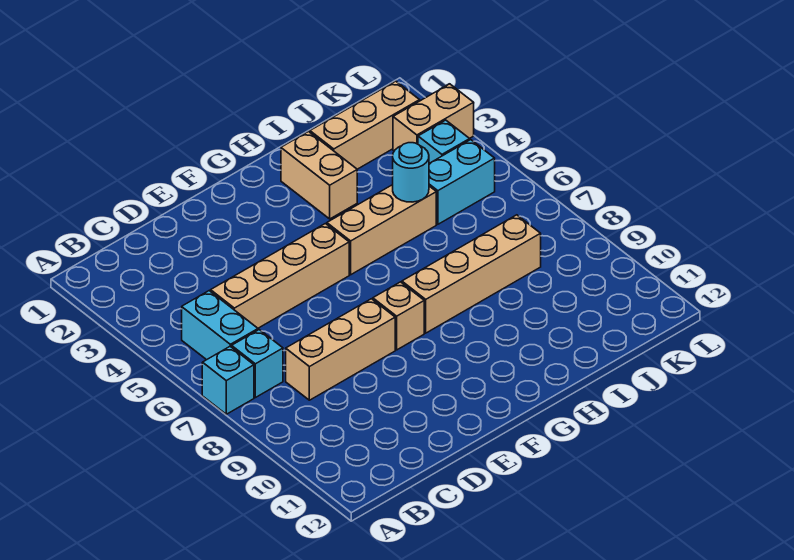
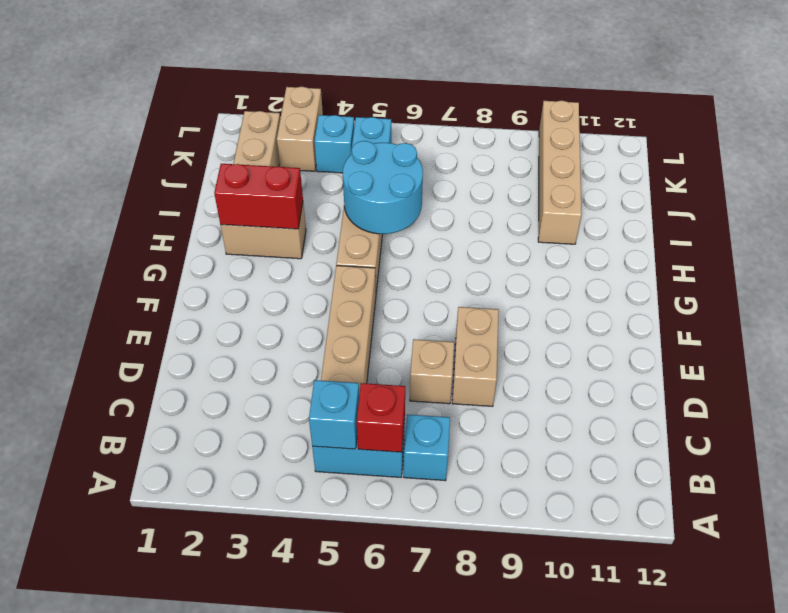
cyan brick A7 level 1 -> cyan brick B5 level 2
none -> red brick B6 level 2
tan brick C8:E8 level 1 -> tan brick D8:E8 level 1
tan brick F8 level 1 -> tan brick D7 level 1
tan brick G8:J8 level 1 -> tan brick I10:L10 level 1
none -> red brick H2:H3 level 2
cyan round brick I5 level 2 -> cyan round brick H5:I6 level 2

